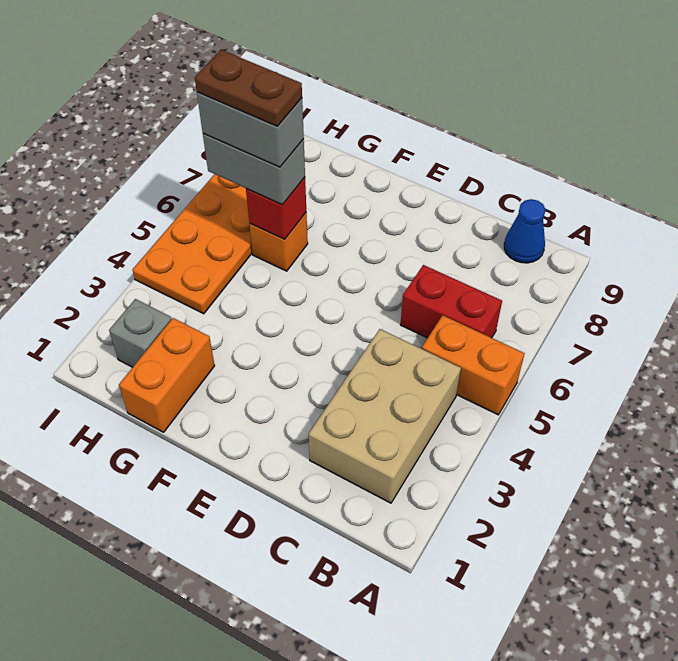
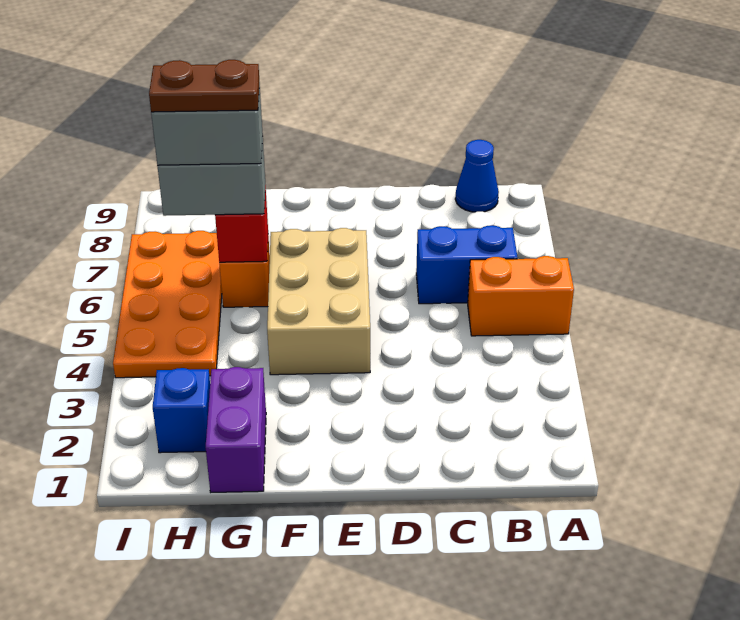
tan brick B2:C4 level 1 -> tan brick E4:F6 level 1
red brick B6:C6 level 1 -> blue brick B6:C6 level 1
orange brick G1:G2 level 1 -> purple brick G1:G2 level 1
grey brick H2 level 1 -> blue brick H2 level 1

